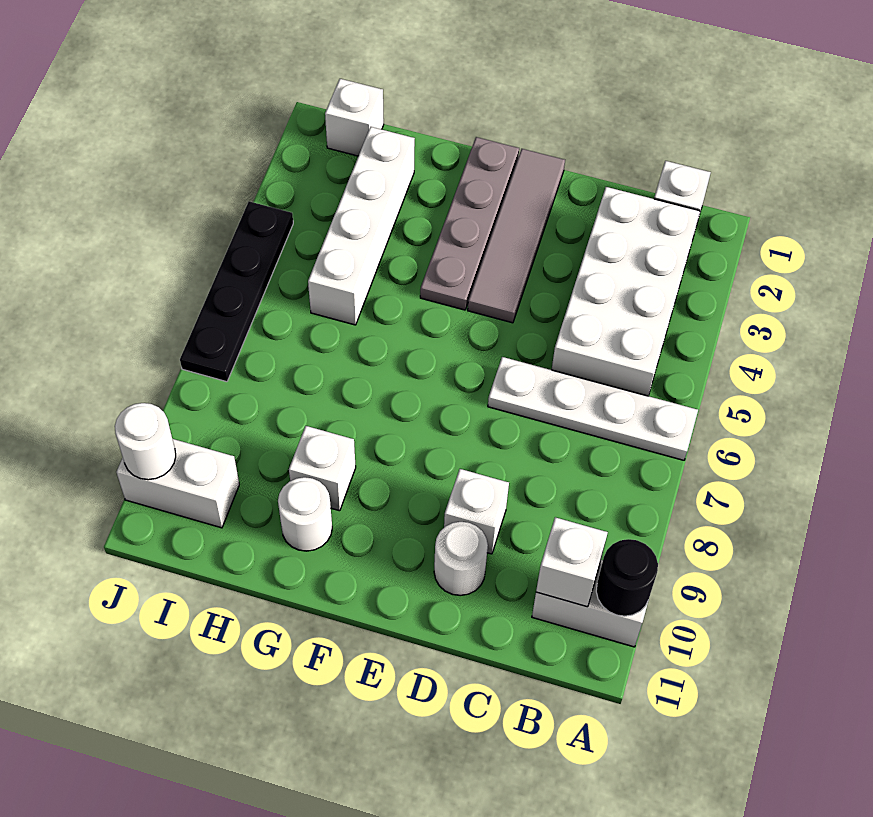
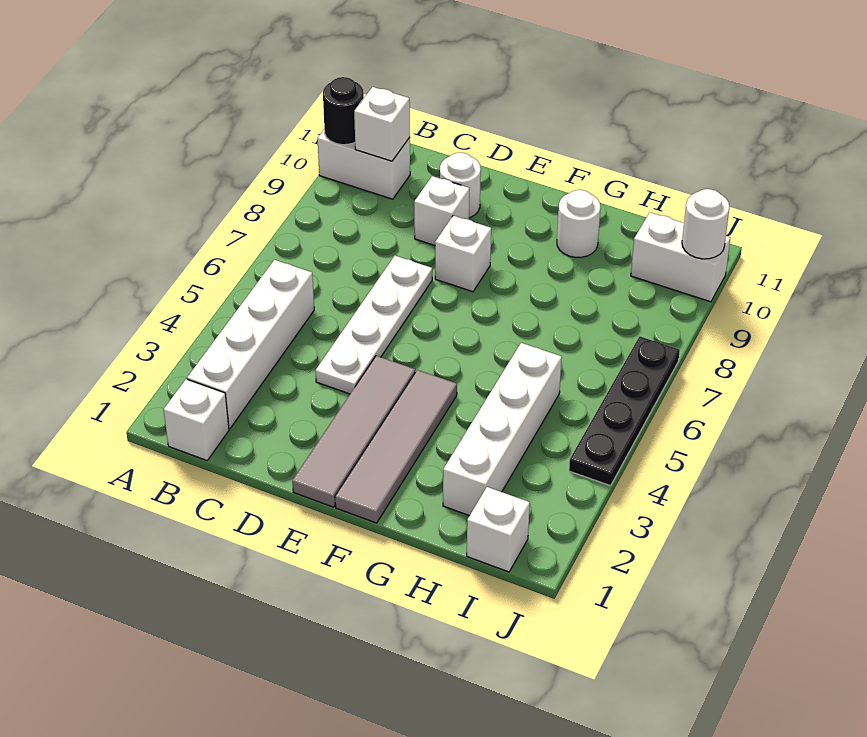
white plate A6:D6 level 1 -> white plate D4:D7 level 1
white brick B2:C5 level 1 -> white brick B2:B5 level 1
grey plate F1:F4 level 1 -> grey tile F1:F4 level 1
white brick G9 level 1 -> white brick E8 level 1

